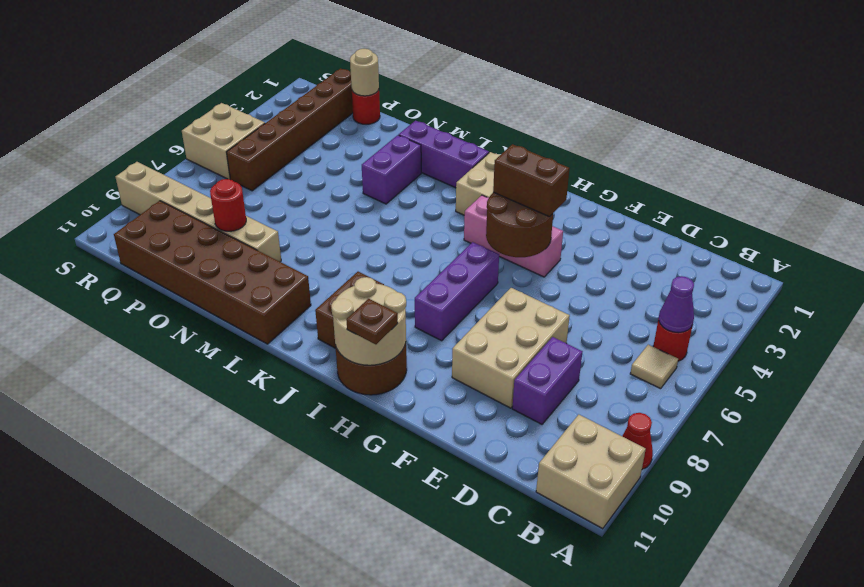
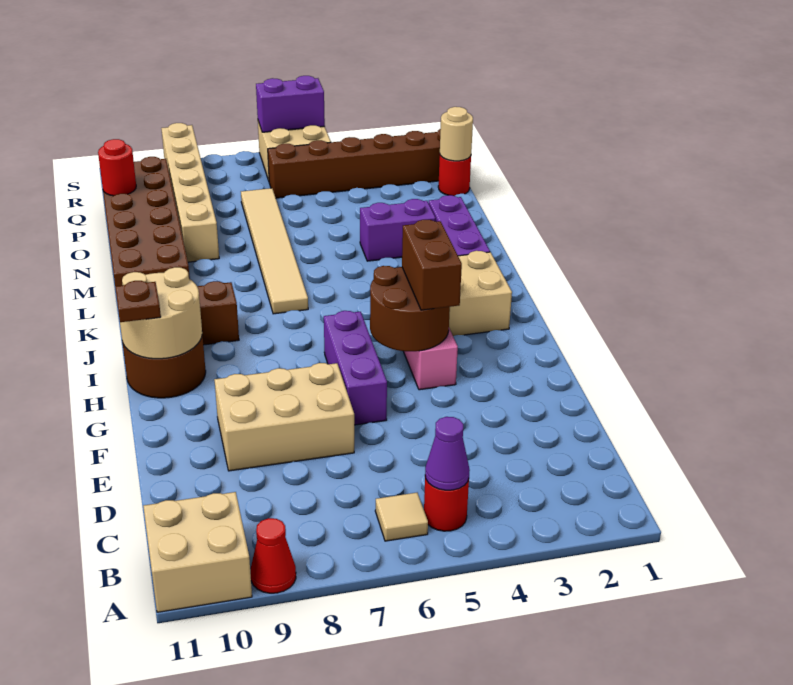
purple brick D8:D9 level 1 -> purple brick S5:S6 level 2
purple brick H6:H8 level 1 -> purple brick F6:H6 level 1
none -> tan tile K7:P7 level 1
red round brick O9 level 2 -> red round brick P11 level 2

